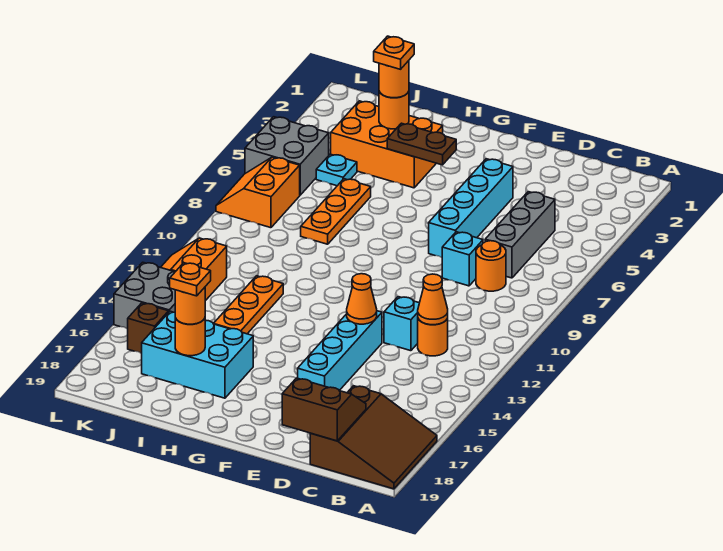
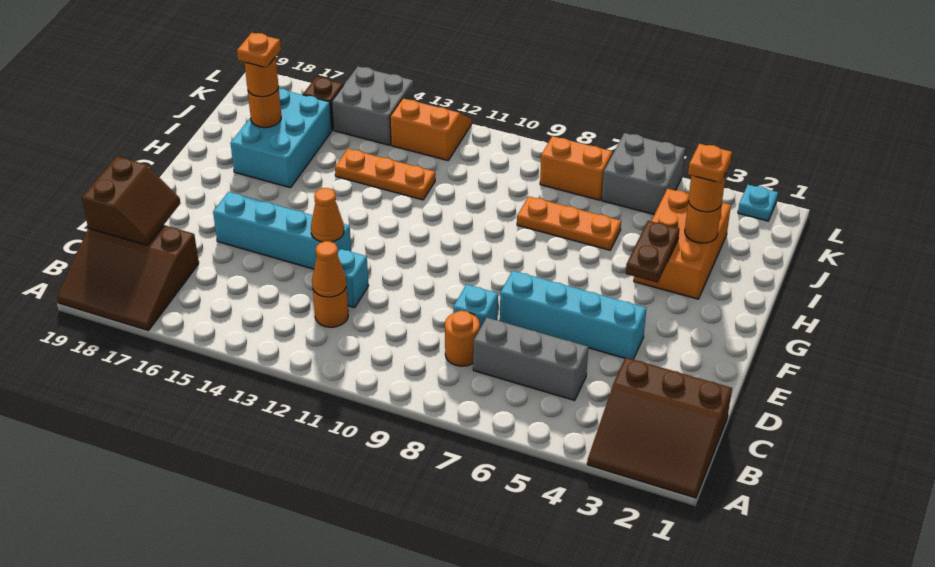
none -> brown slope A1:C3 level 1 top C
cyan plate J5 level 1 -> cyan plate L2 level 1

